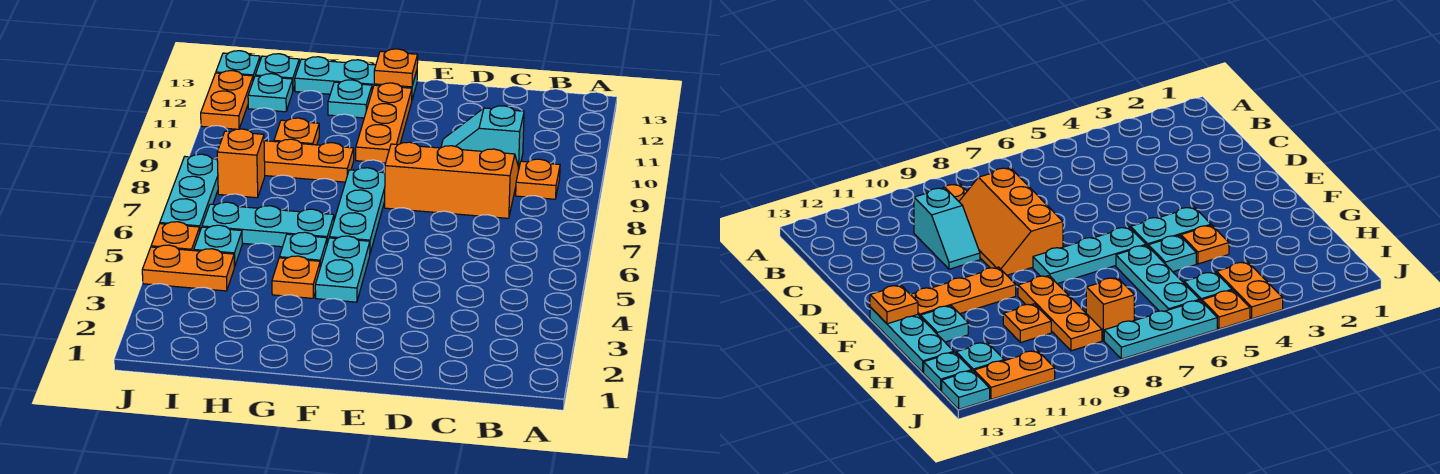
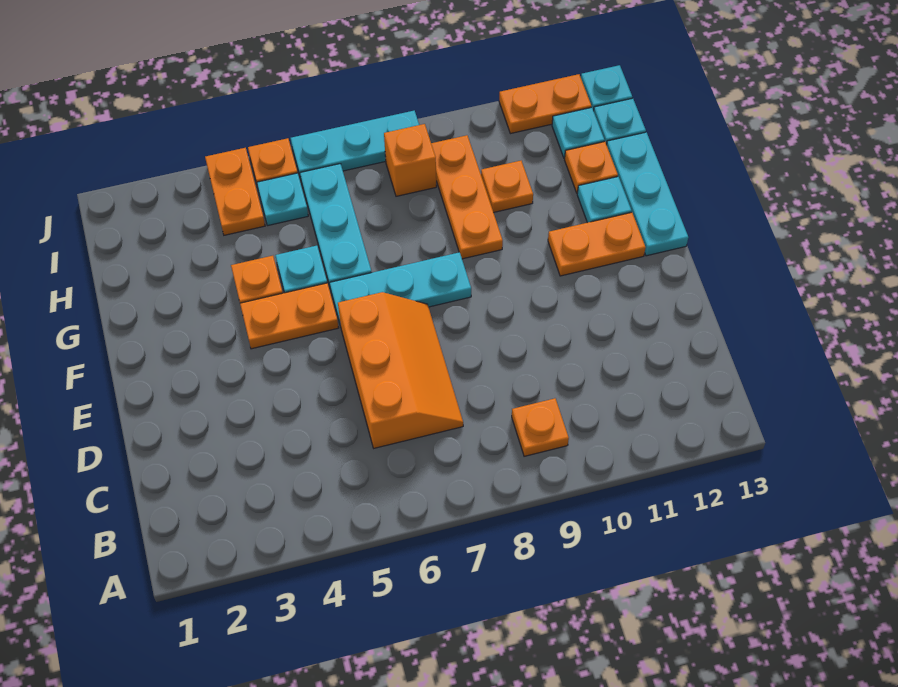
orange slope C8:E9 level 1 top 8 -> orange slope C6:E7 level 1 top 6
cyan slope C10:D10 level 1 top C -> none
cyan plate F4:F5 level 1 -> orange plate F4:F5 level 1
orange plate F10:F12 level 1 -> orange plate F11:F12 level 1
orange plate F13 level 2 -> orange plate H12 level 1

